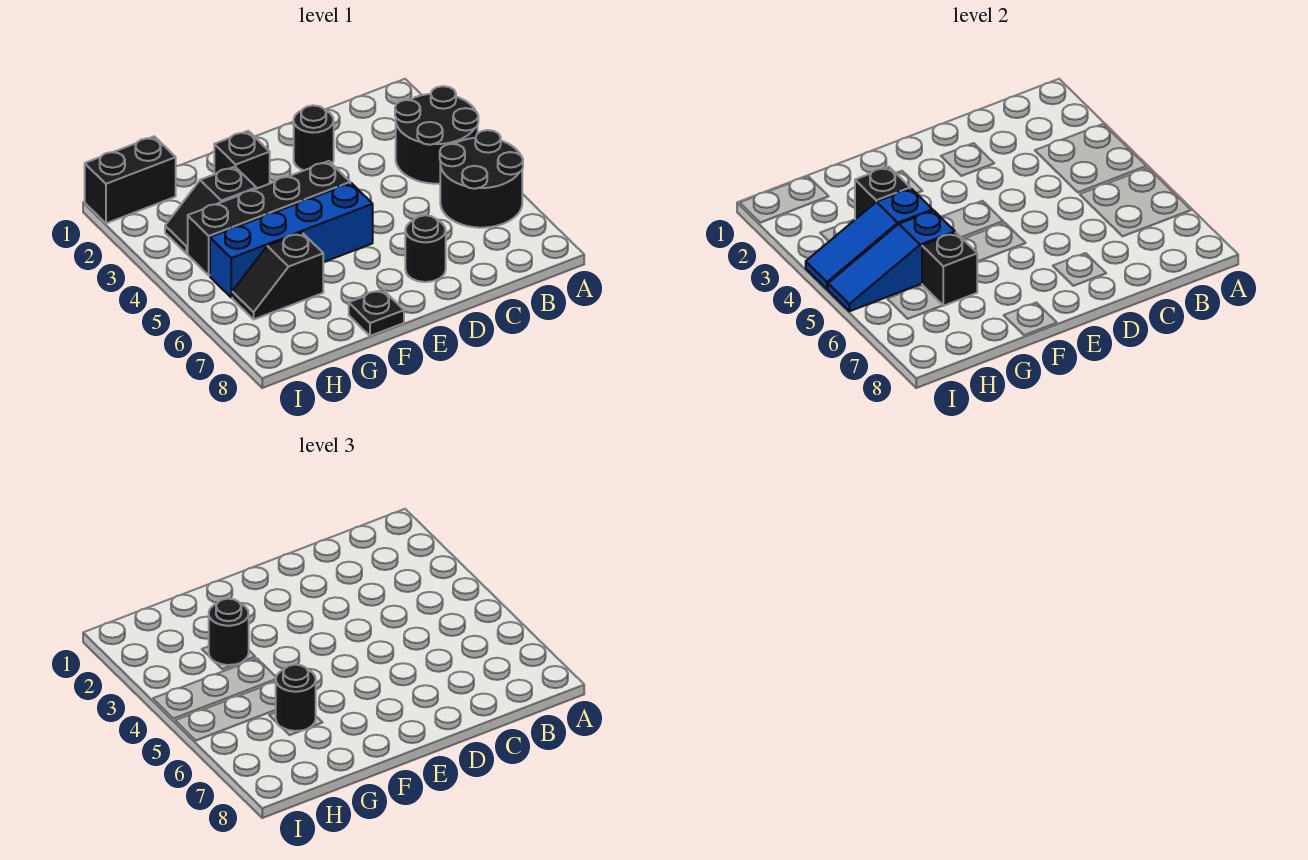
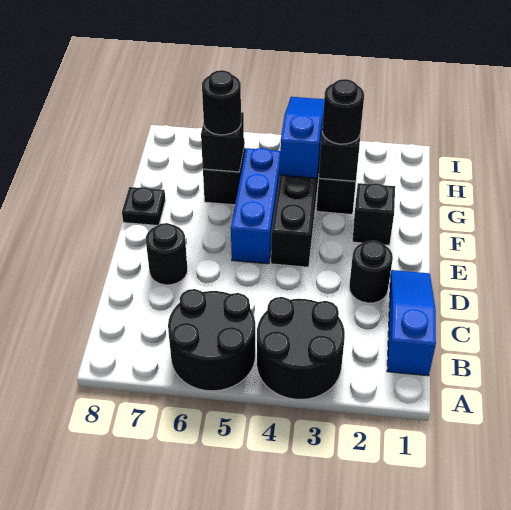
blue brick E5:H5 level 1 -> blue brick E5:G5 level 1
blue slope G5:I5 level 2 top G -> blue slope B1:D1 level 1 top B
black brick H1:I1 level 1 -> none

